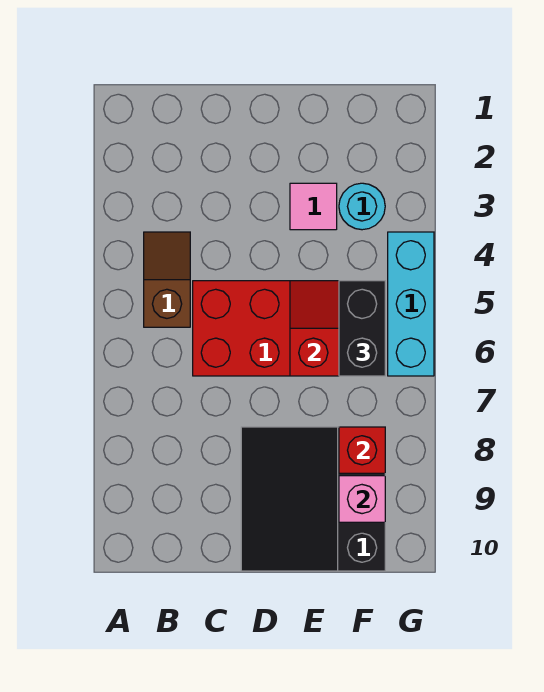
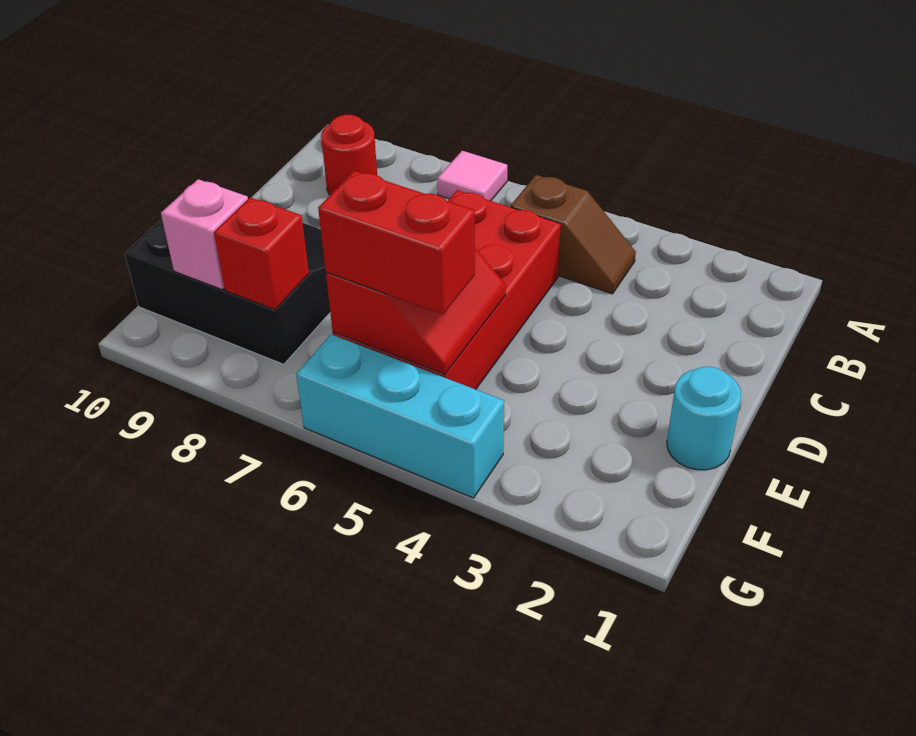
none -> red round brick B9 level 1
pink tile E3 level 1 -> pink tile A7 level 1
cyan round brick F3 level 1 -> cyan round brick E1 level 1
black brick F5:F6 level 3 -> red brick F5:F6 level 3

